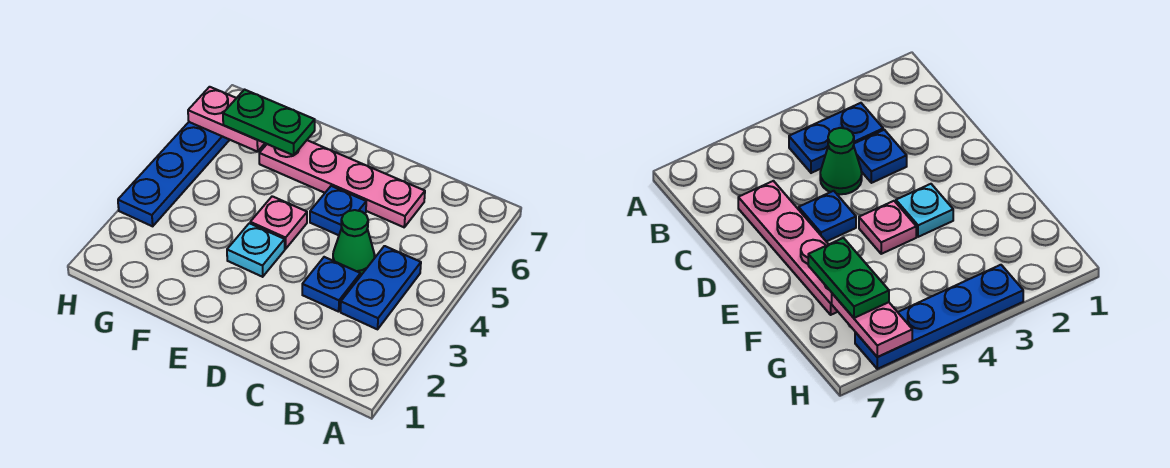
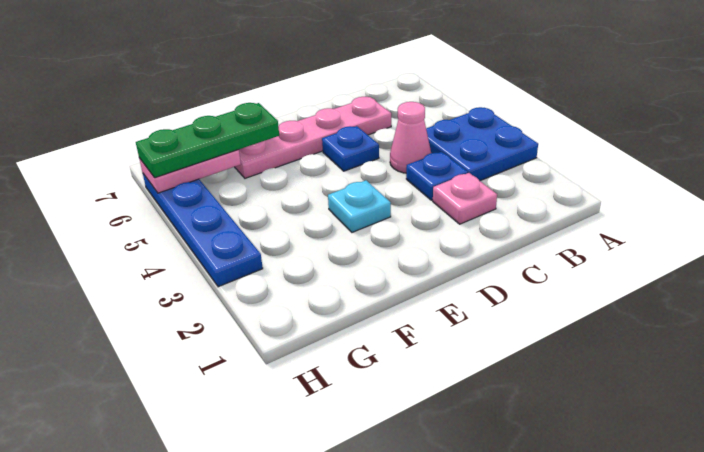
blue plate B3:B4 level 1 -> blue plate A3:B4 level 1
green cone C4 level 1 -> pink cone C4 level 1
pink plate E4 level 1 -> pink plate C2 level 1
green plate F6:G6 level 3 -> green plate F6:H6 level 3

